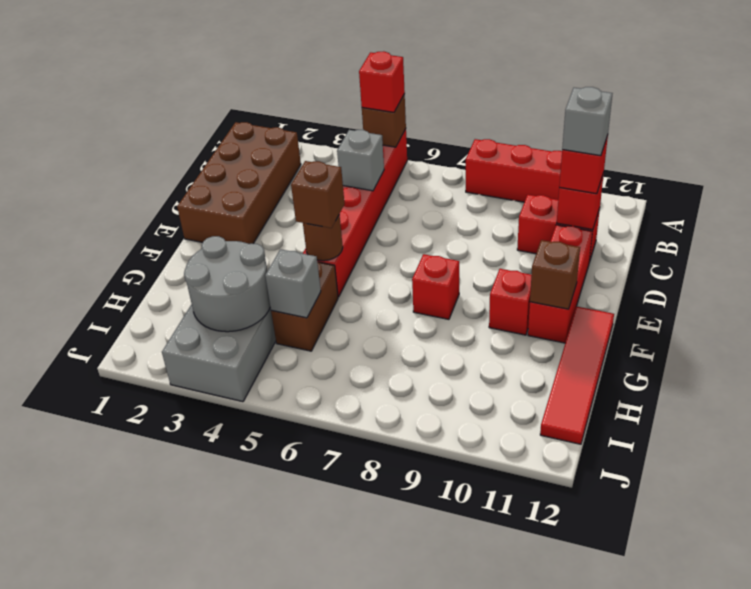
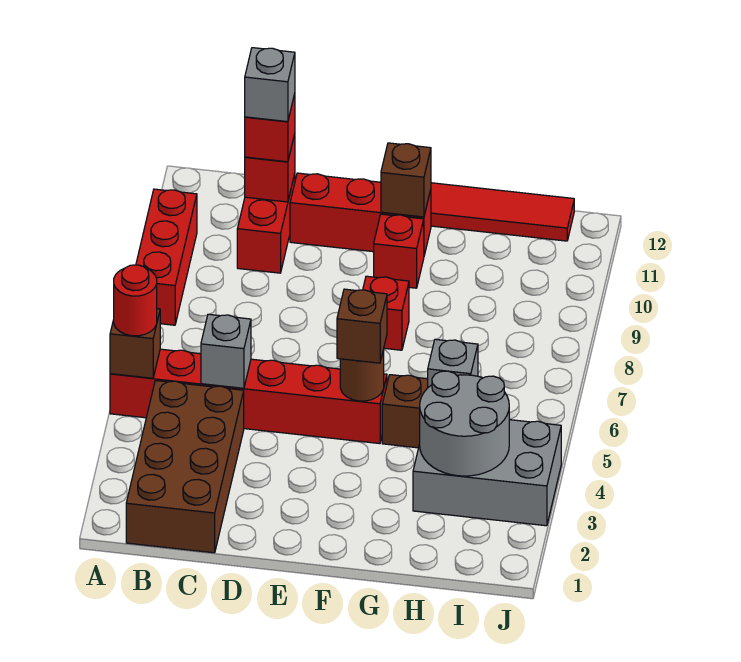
red brick A5 level 3 -> red round brick A5 level 3
brown brick B1:E2 level 1 -> brown brick B1:C4 level 1

